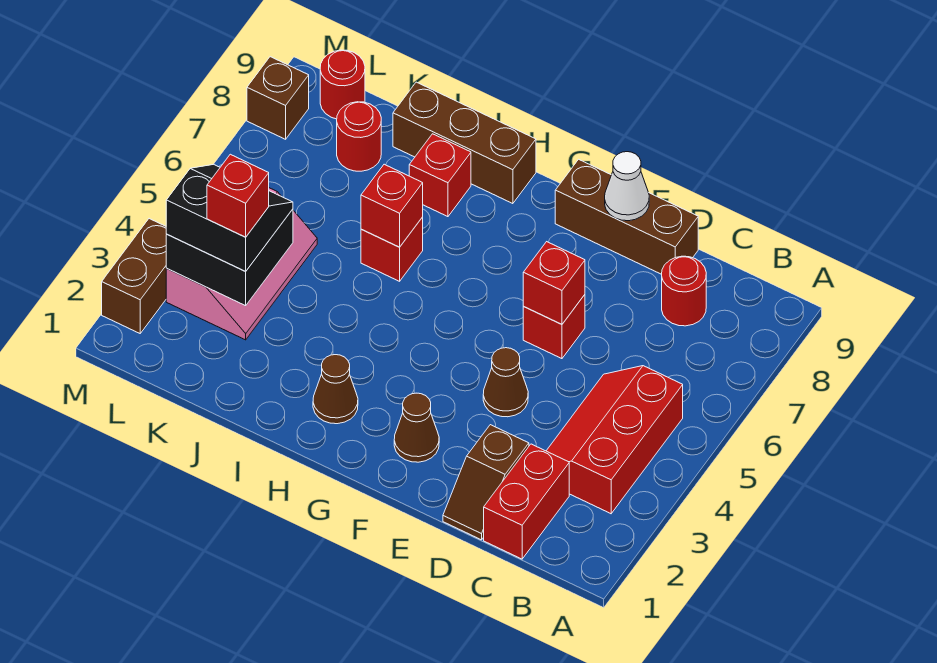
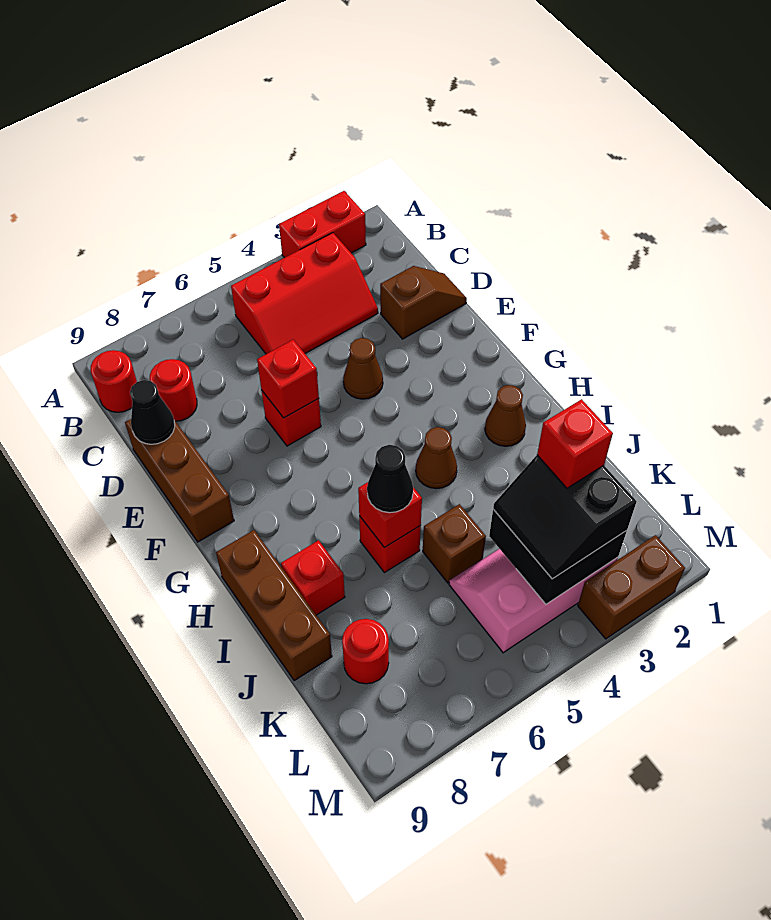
red brick C1:C2 level 1 -> red brick A2:A3 level 1
none -> black cone D9 level 2
white cone E9 level 2 -> none
brown cone F2 level 1 -> brown cone H4 level 1
none -> black cone I6 level 3
red round brick L9 level 1 -> red round brick B9 level 1
brown brick M8 level 1 -> brown brick J5 level 1

